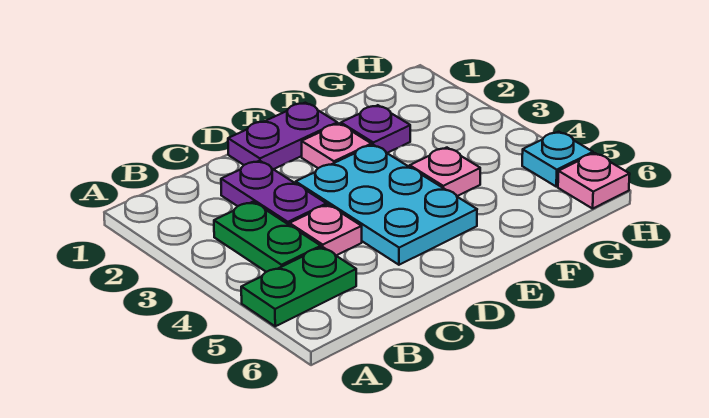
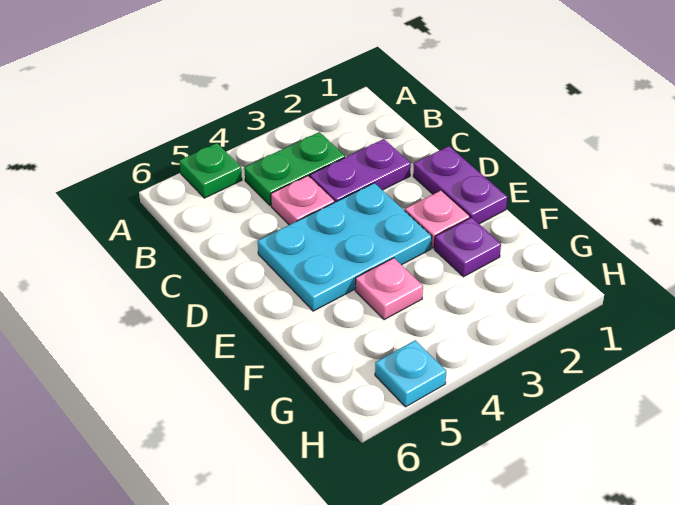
green plate A5:B5 level 1 -> green plate A5 level 1
pink plate H6 level 1 -> none

